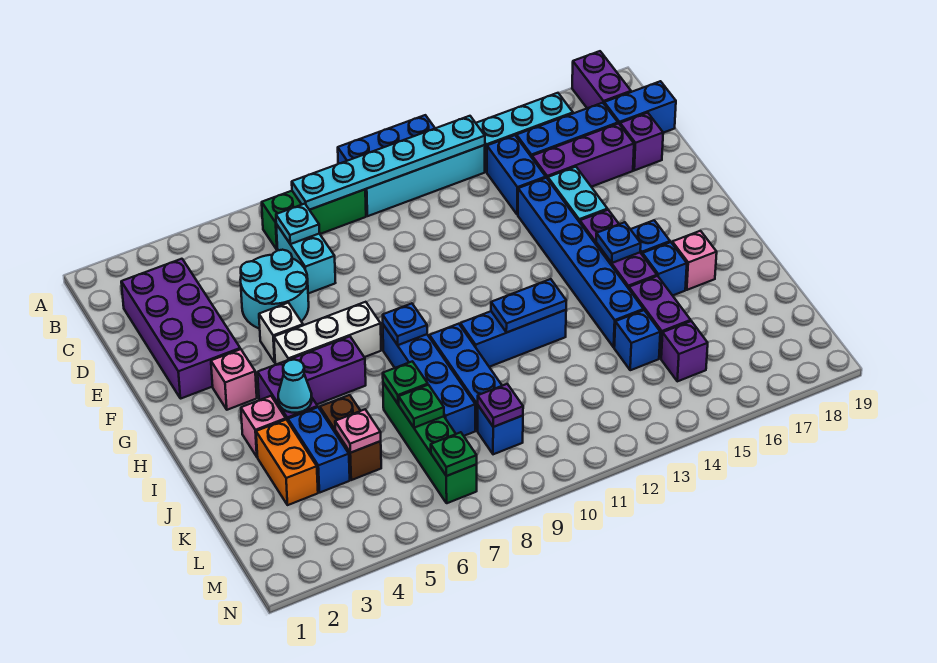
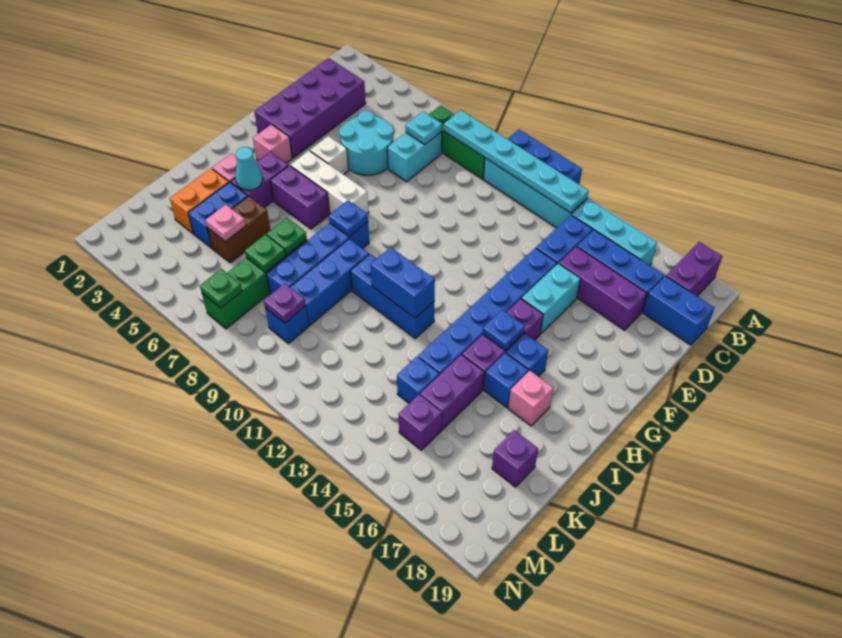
purple brick D18 level 1 -> purple brick K18 level 1
blue plate I11:I12 level 2 -> blue brick I11:I12 level 2

